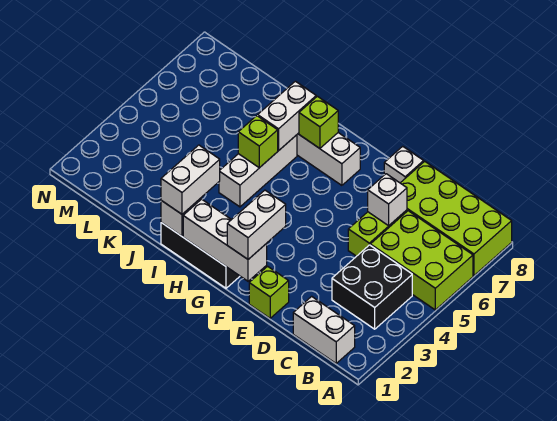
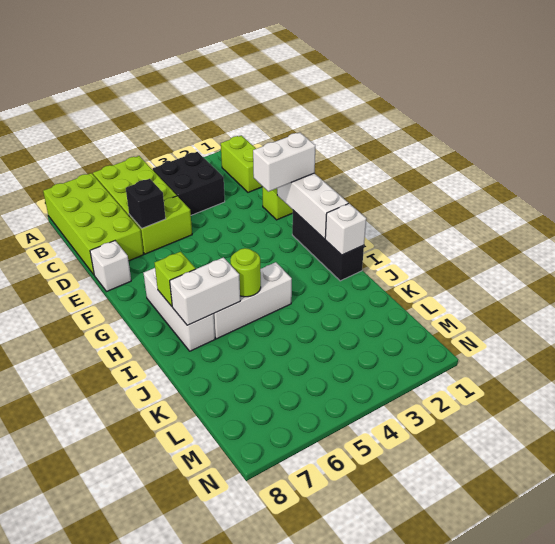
white brick B1:C1 level 1 -> lime brick B1:C1 level 1
white brick D6 level 2 -> black brick D6 level 2
white brick I1:I2 level 3 -> none
lime brick I5 level 2 -> lime round brick I5 level 2

